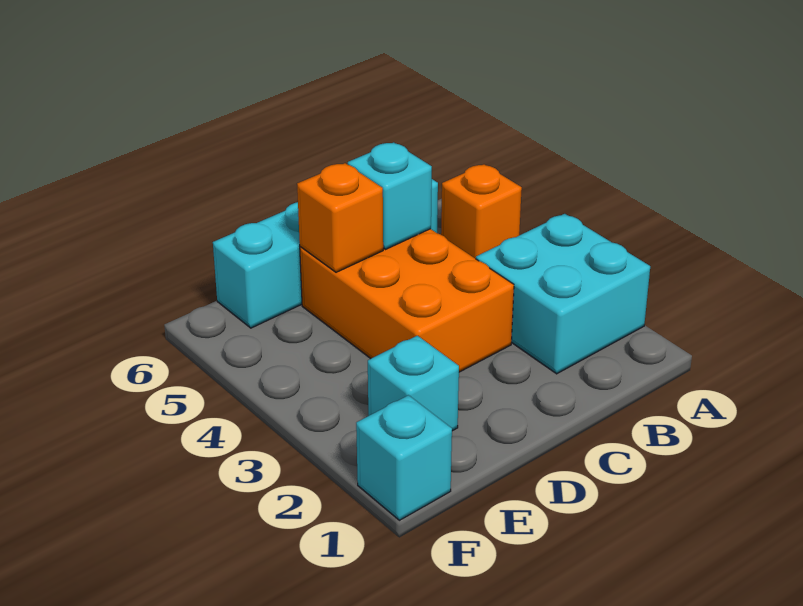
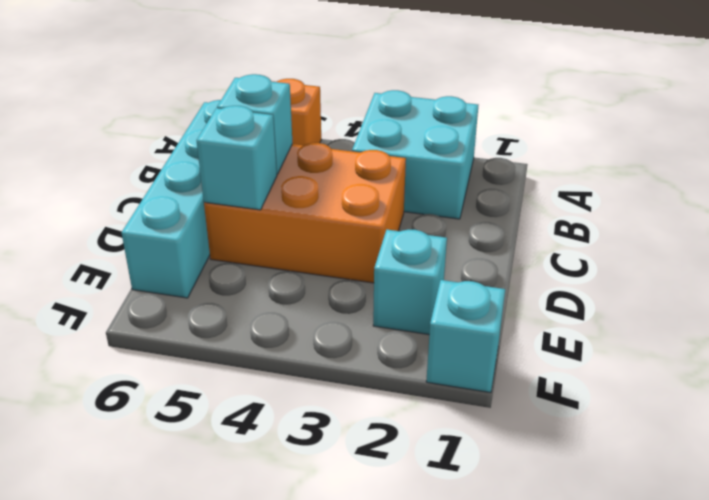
orange brick D5 level 2 -> cyan brick D5 level 2

